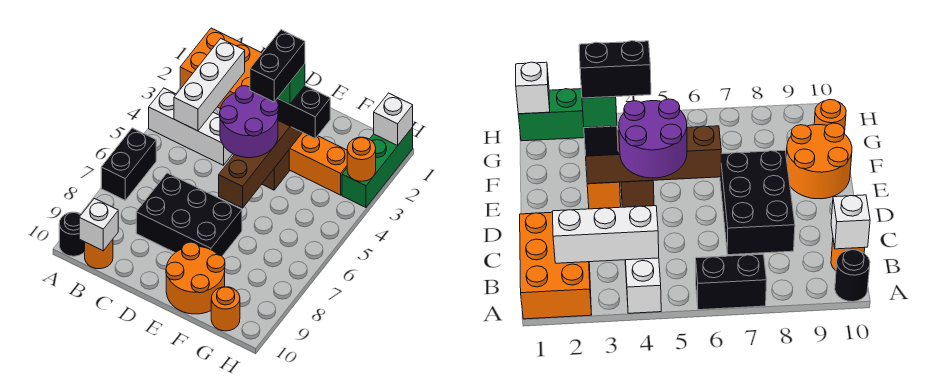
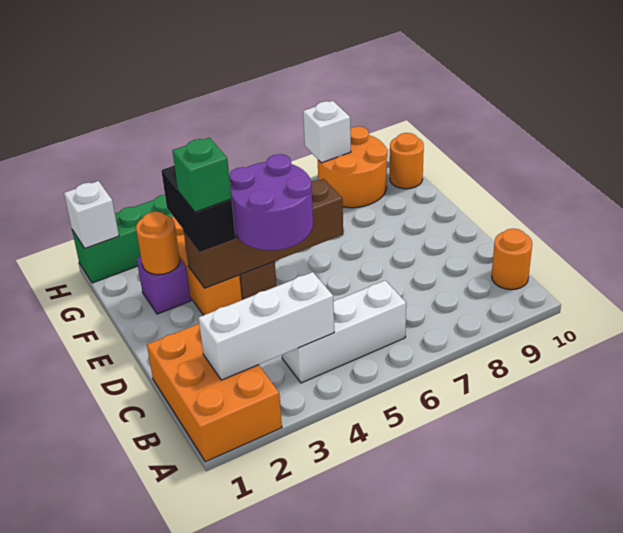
white brick A4:C4 level 1 -> white brick B4:B6 level 1
black brick A6:A7 level 1 -> none
black round brick A10 level 1 -> none
white brick B10 level 2 -> white brick H8 level 2
black brick C7:E8 level 1 -> none
black brick E3:E4 level 5 -> none
orange round brick E9:F10 level 1 -> orange round brick G8:H9 level 1
none -> purple brick F2 level 1
orange round brick H3 level 2 -> orange round brick F2 level 2

